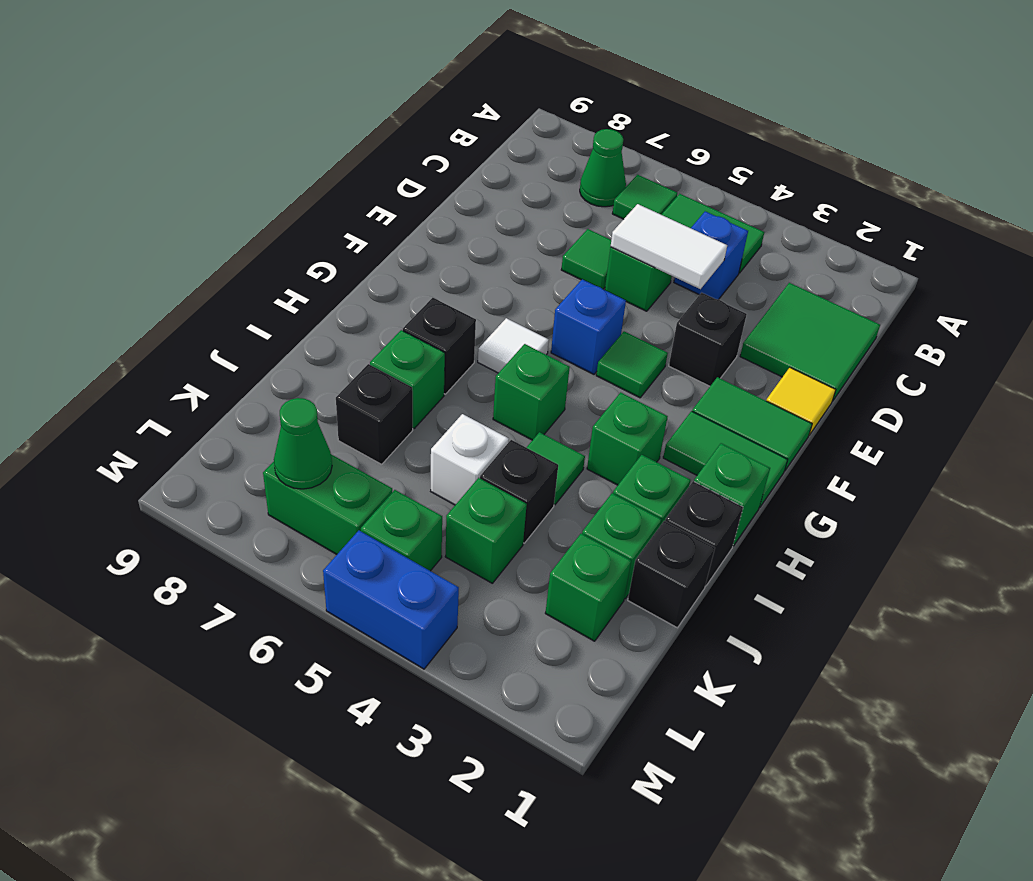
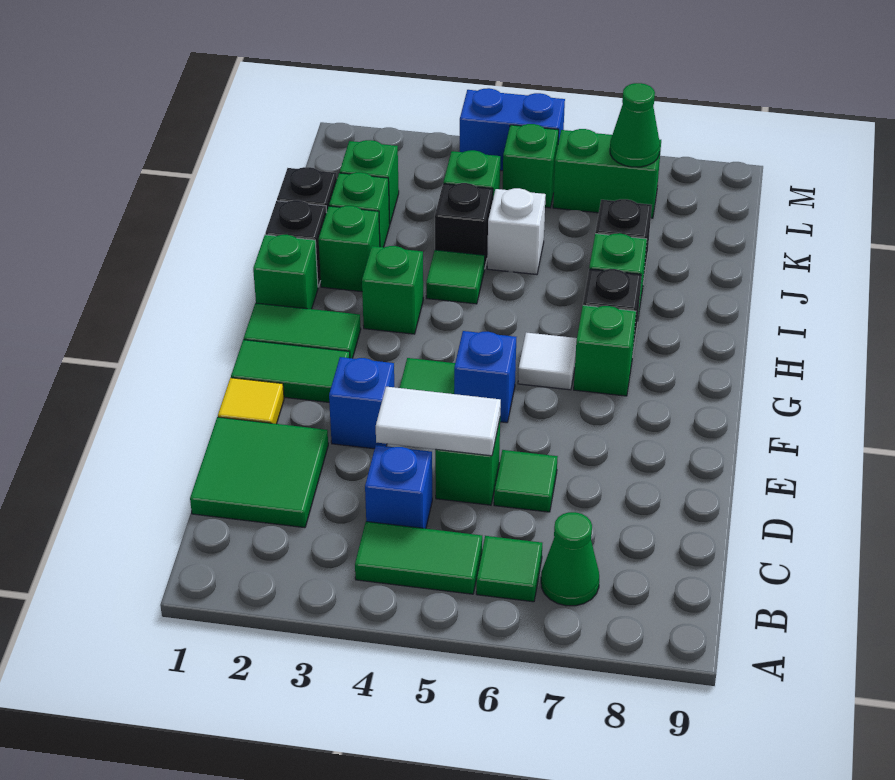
black brick E3 level 1 -> blue brick E3 level 1
green brick H5 level 1 -> green brick G7 level 1

